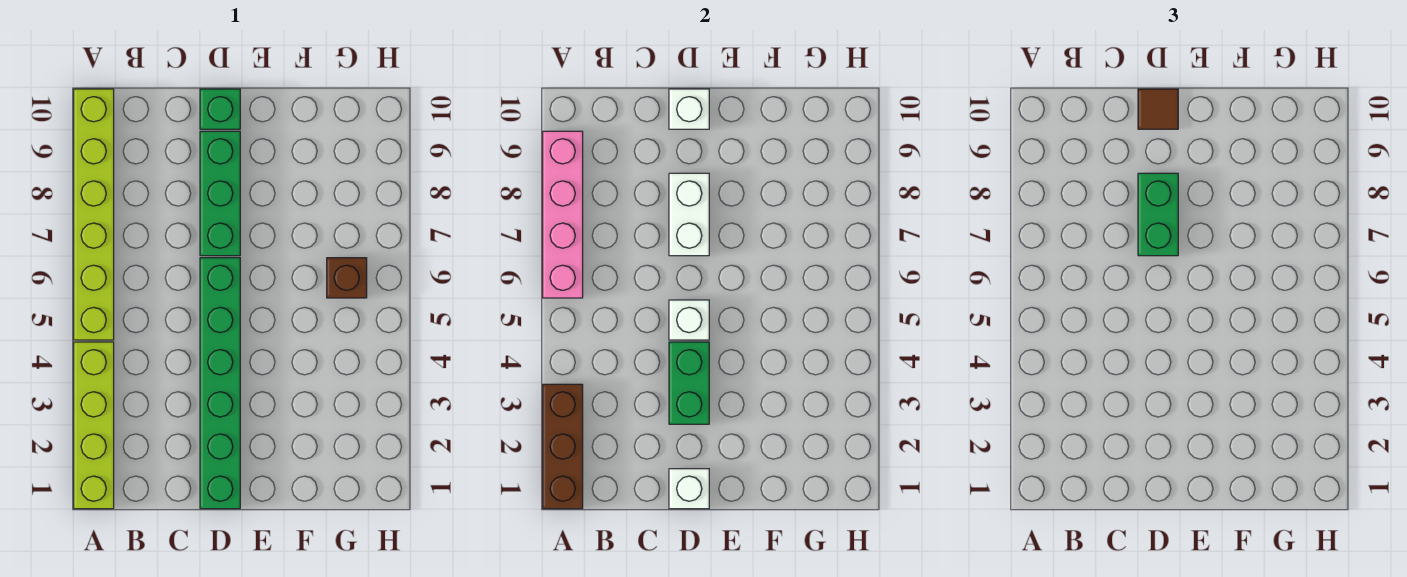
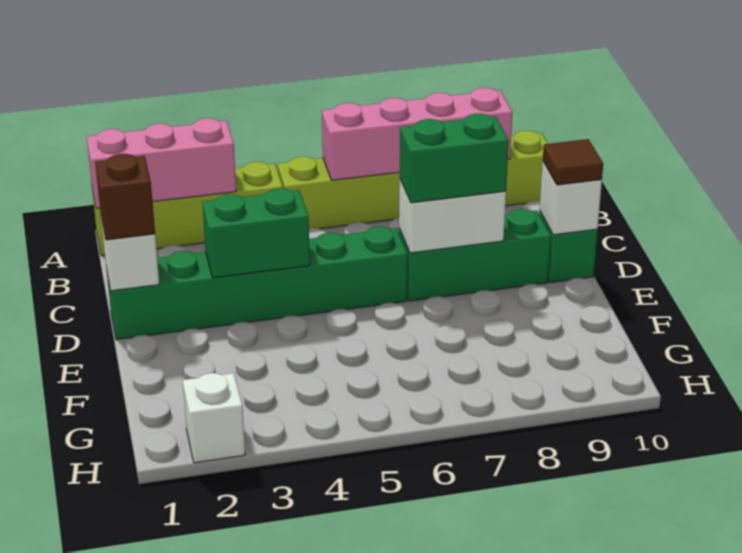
brown brick A1:A3 level 2 -> pink brick A1:A3 level 2
white brick D5 level 2 -> white brick H2 level 1
brown brick G6 level 1 -> brown brick D1 level 3

